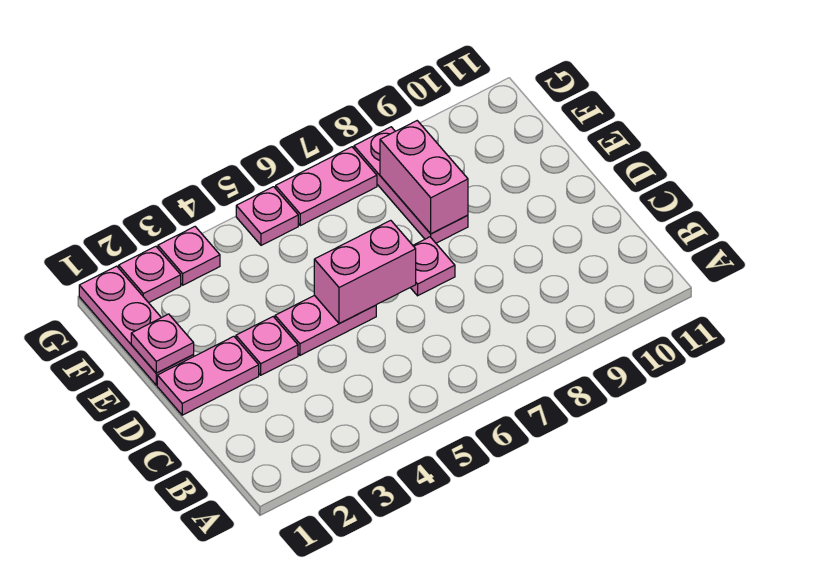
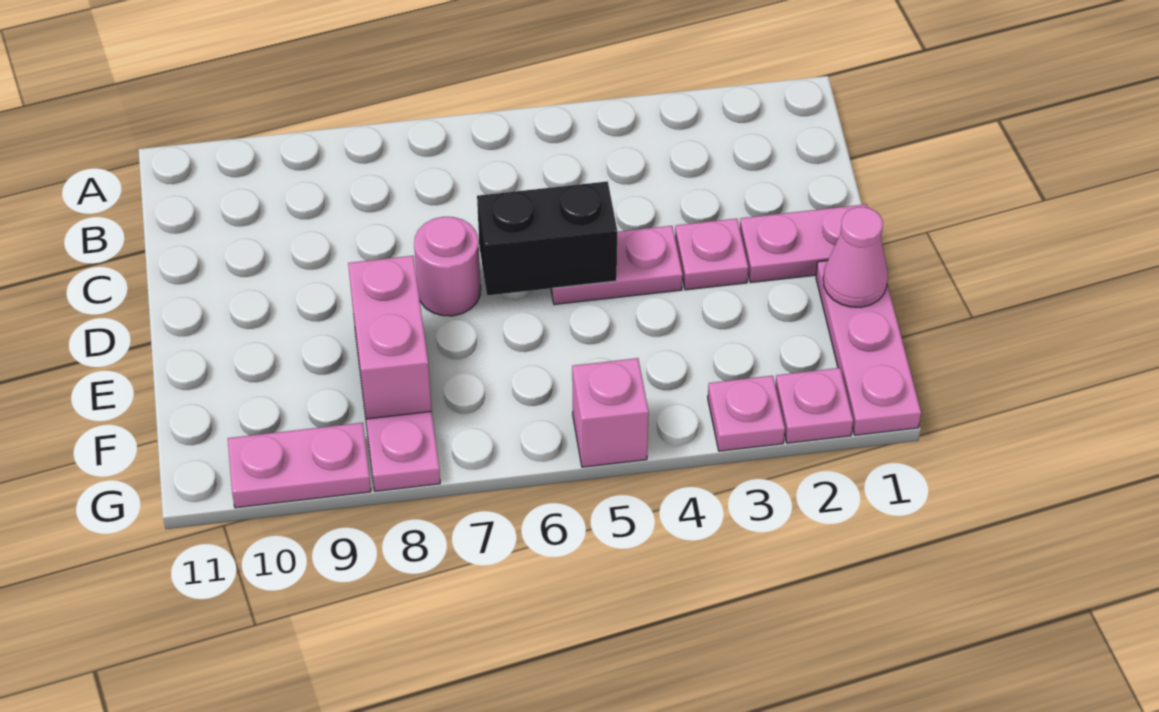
pink brick D5:D6 level 2 -> black brick D5:D6 level 2
pink plate D7 level 1 -> pink round brick D7 level 1
pink plate E1 level 2 -> pink cone E1 level 2
pink plate G5 level 1 -> pink brick G5 level 1
pink plate G6:G7 level 1 -> pink plate G9:G10 level 1

